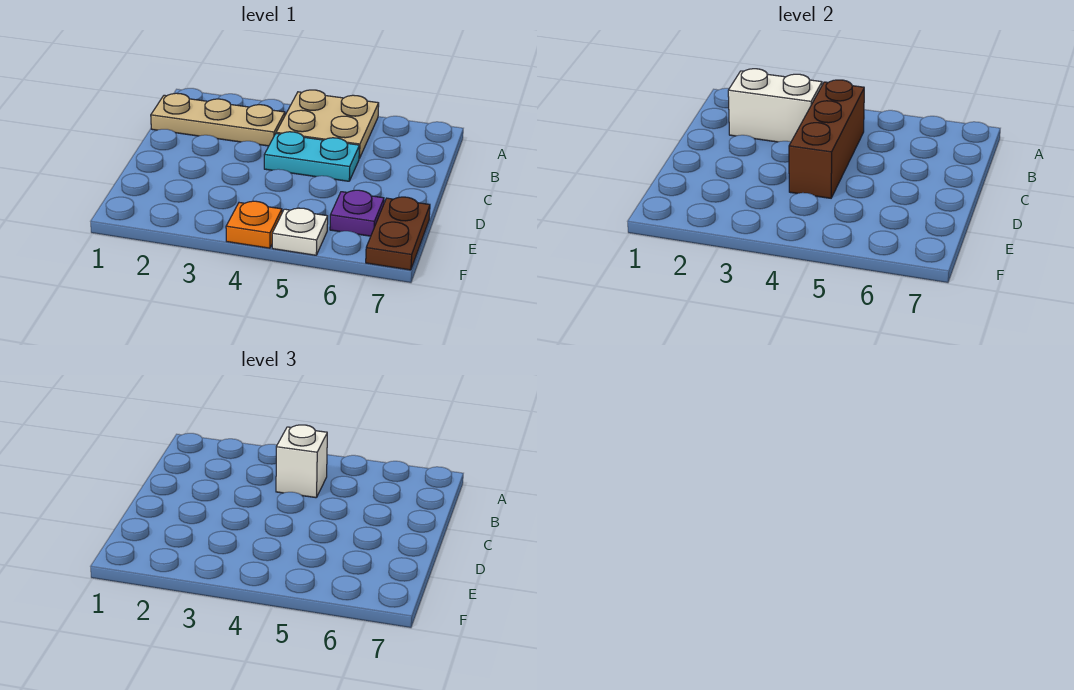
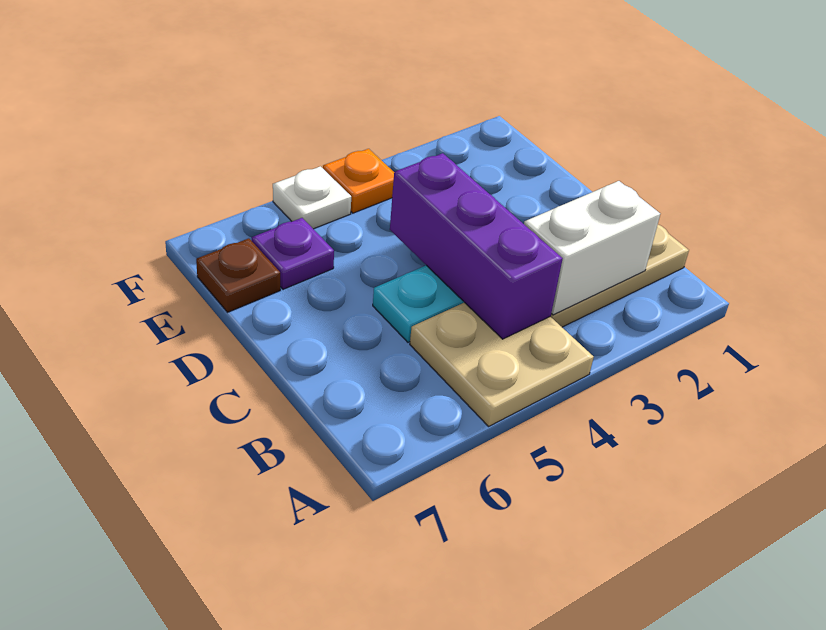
brown brick B4:D4 level 2 -> purple brick B4:D4 level 2
white brick B4 level 3 -> none
brown plate E7:F7 level 1 -> brown plate E7 level 1

